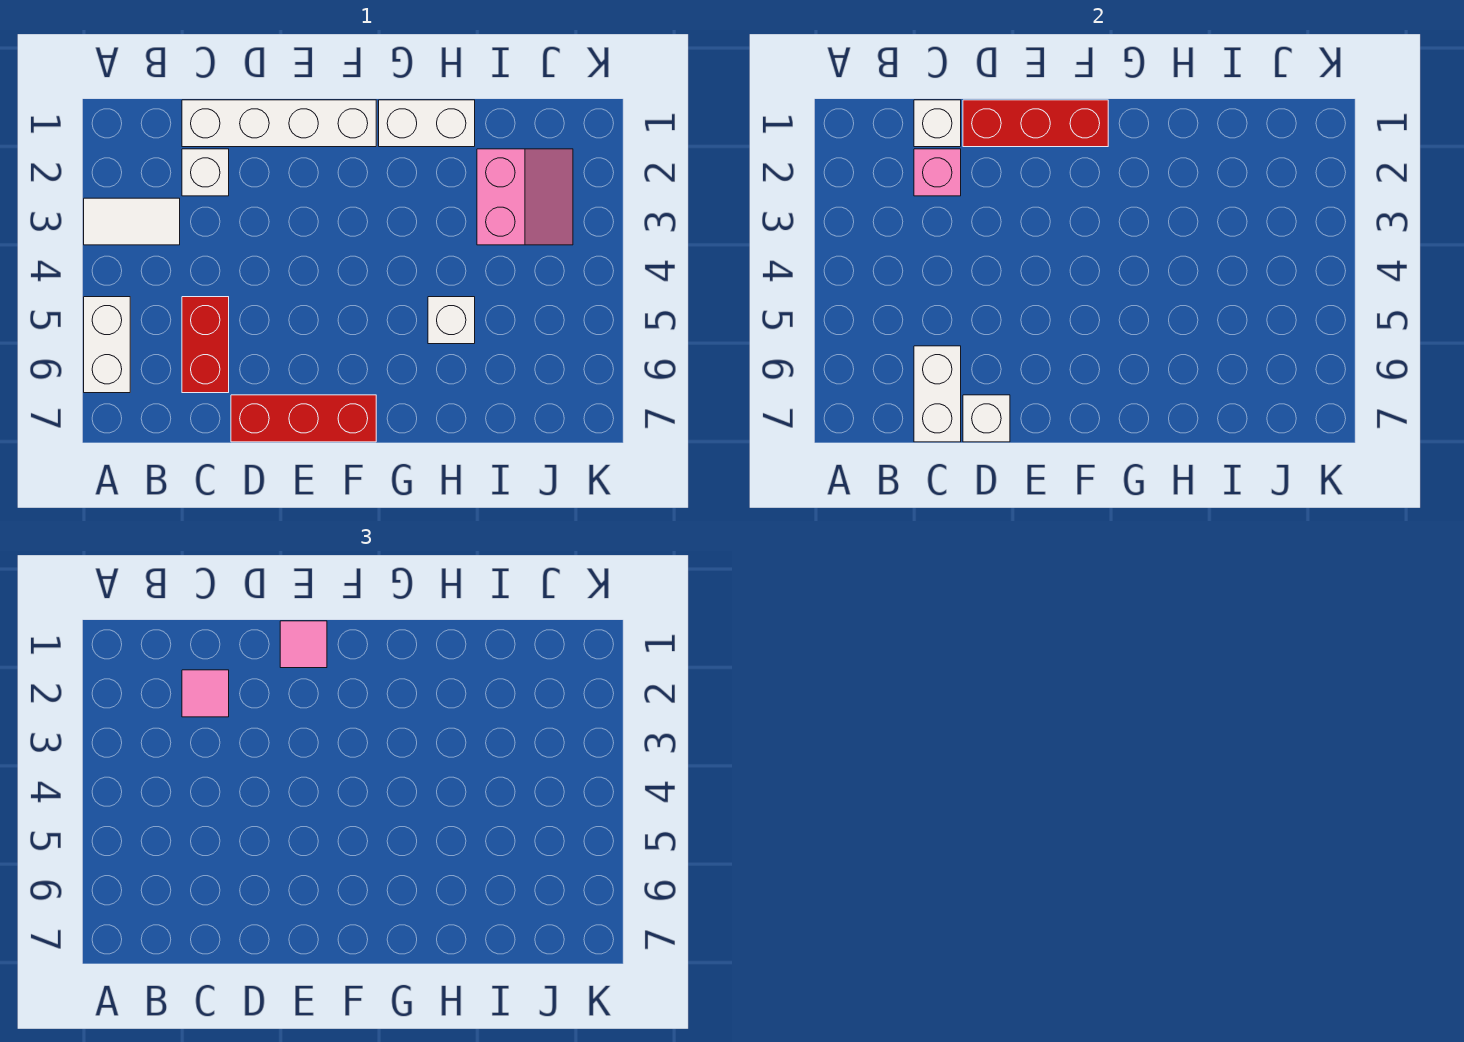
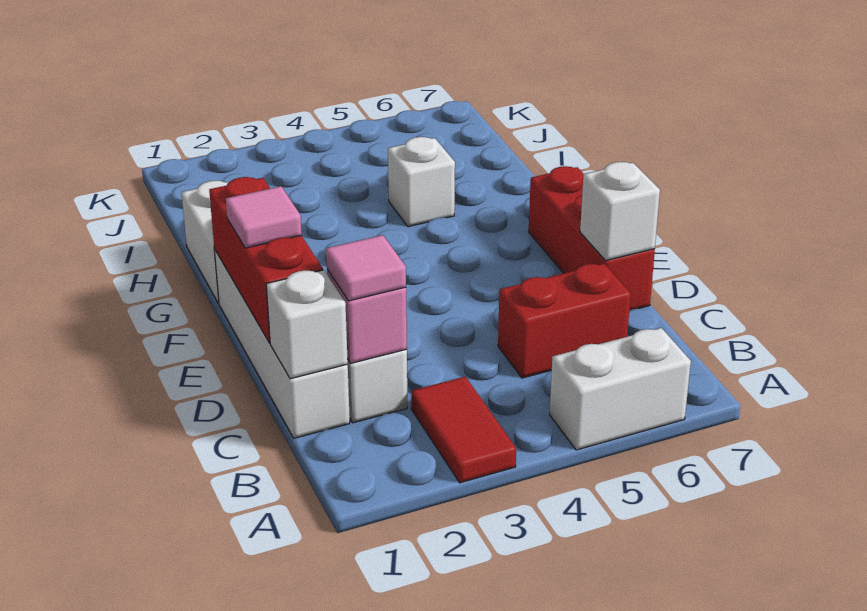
white tile A3:B3 level 1 -> red tile A3:B3 level 1
white brick C6:C7 level 2 -> none
pink slope I2:J3 level 1 top I -> none

